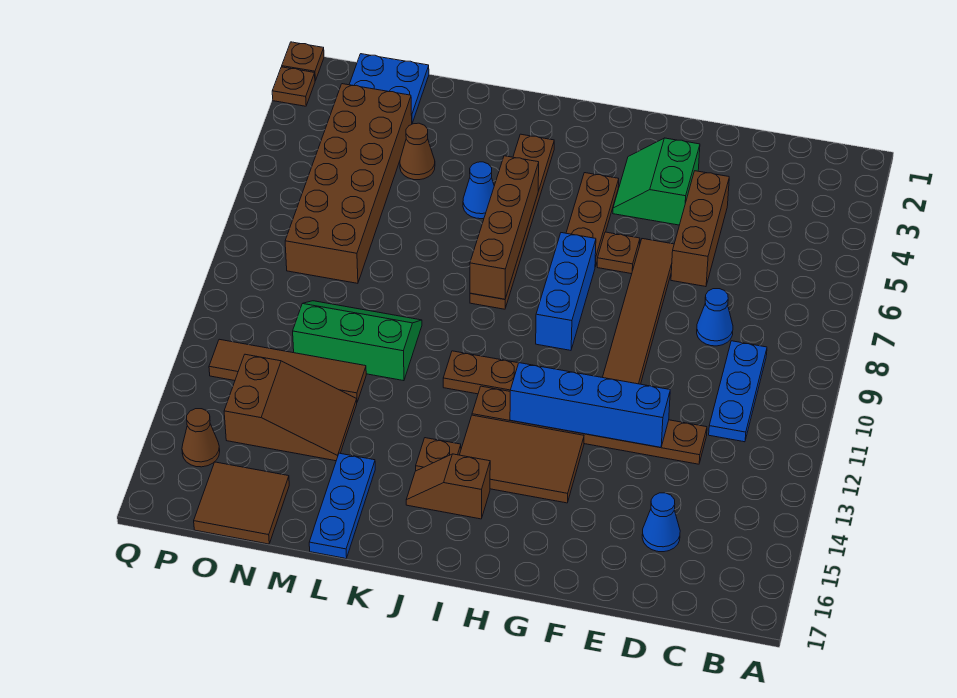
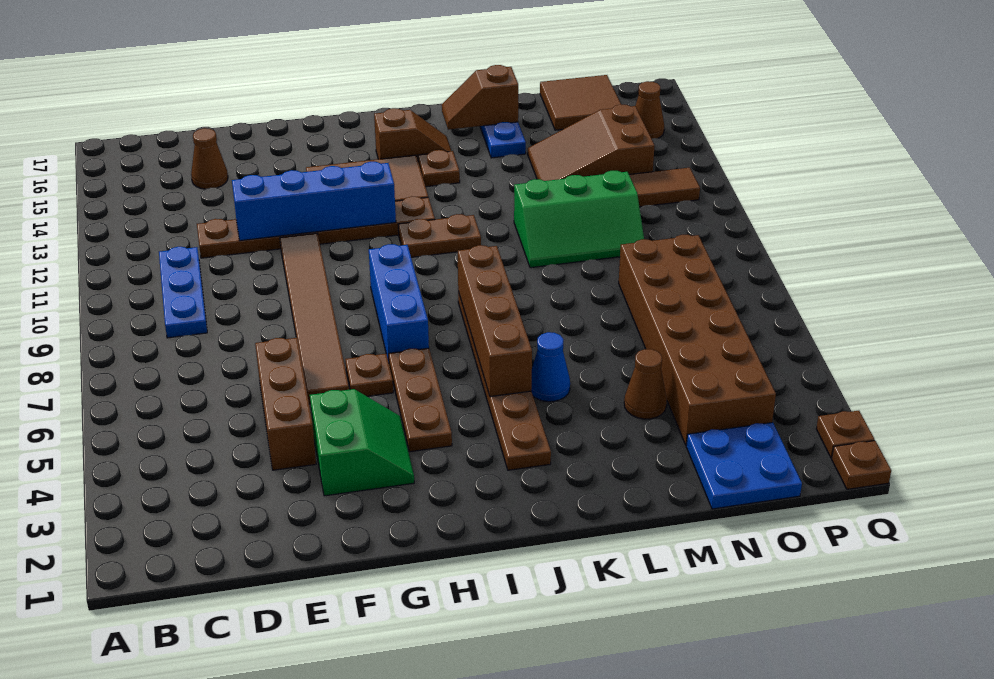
blue cone D8 level 1 -> none
blue cone D15 level 1 -> brown cone D15 level 1
none -> brown slope K16:L16 level 2 top L

